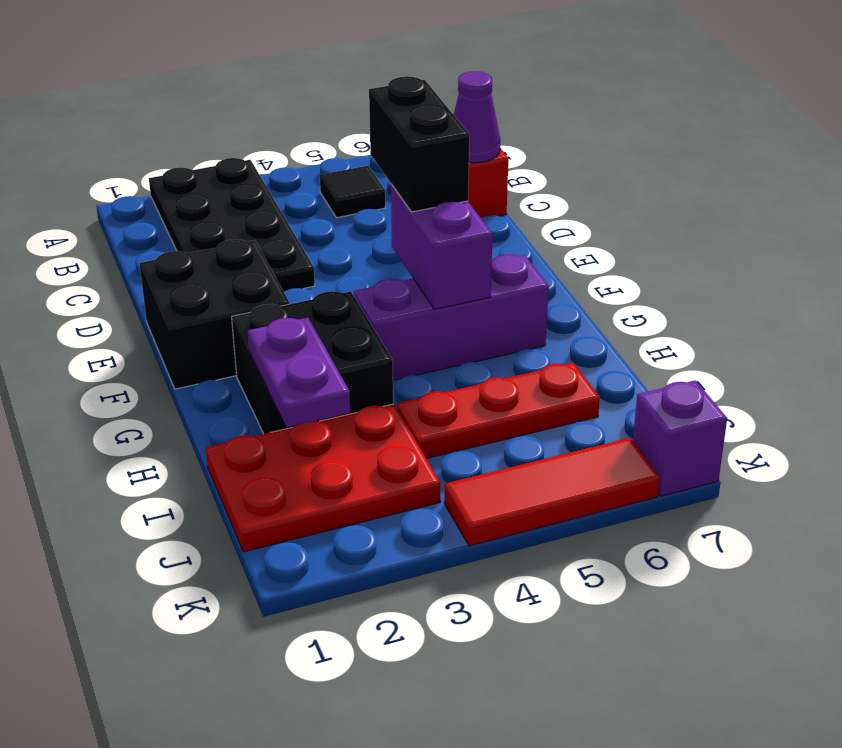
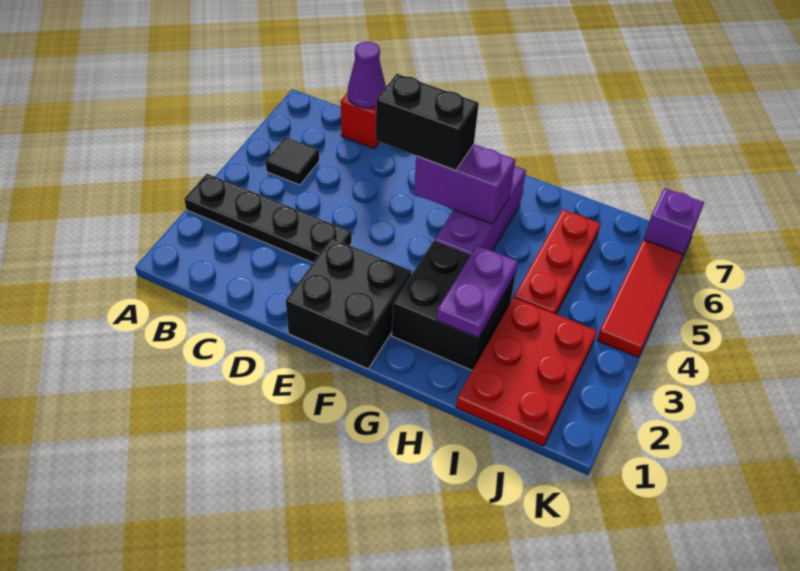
black plate A2:D3 level 1 -> black plate A3:D3 level 1
purple plate H2:I2 level 2 -> purple plate H2:H3 level 2

